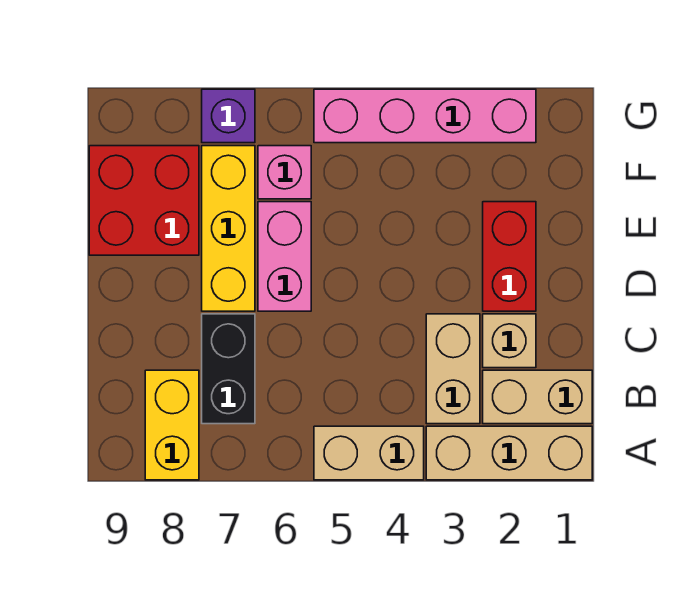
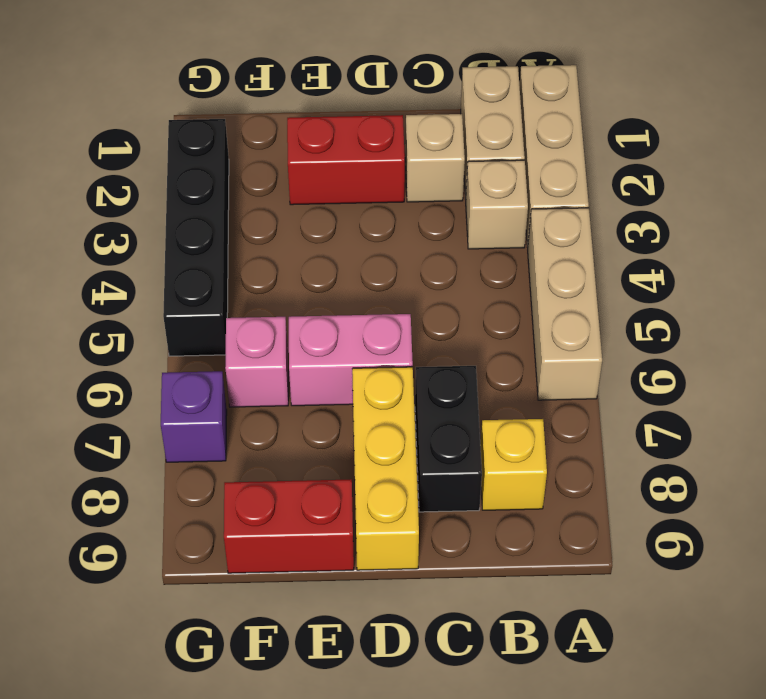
tan brick A4:A5 level 1 -> tan brick A4:A6 level 1
yellow brick A8:B8 level 1 -> yellow brick B8 level 1
tan brick B3:C3 level 1 -> tan brick B3 level 1
black brick B7:C7 level 1 -> black brick C7:C8 level 1
yellow brick D7:F7 level 1 -> yellow brick D7:D9 level 1
red brick E8:F9 level 1 -> red brick E9:F9 level 1
pink brick G2:G5 level 1 -> black brick G2:G5 level 1

